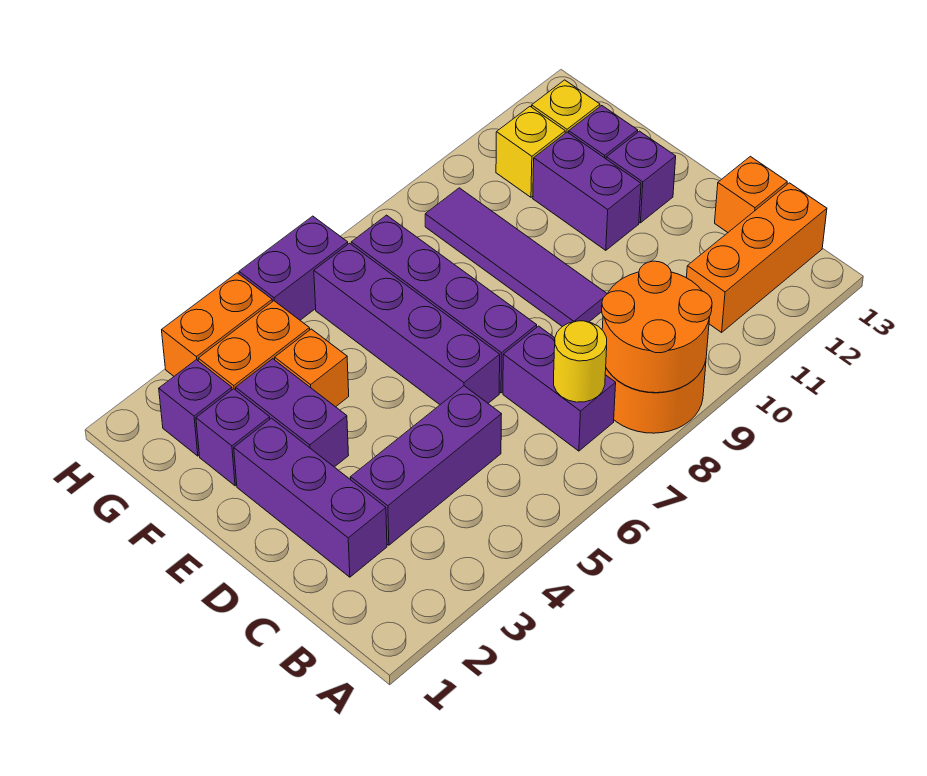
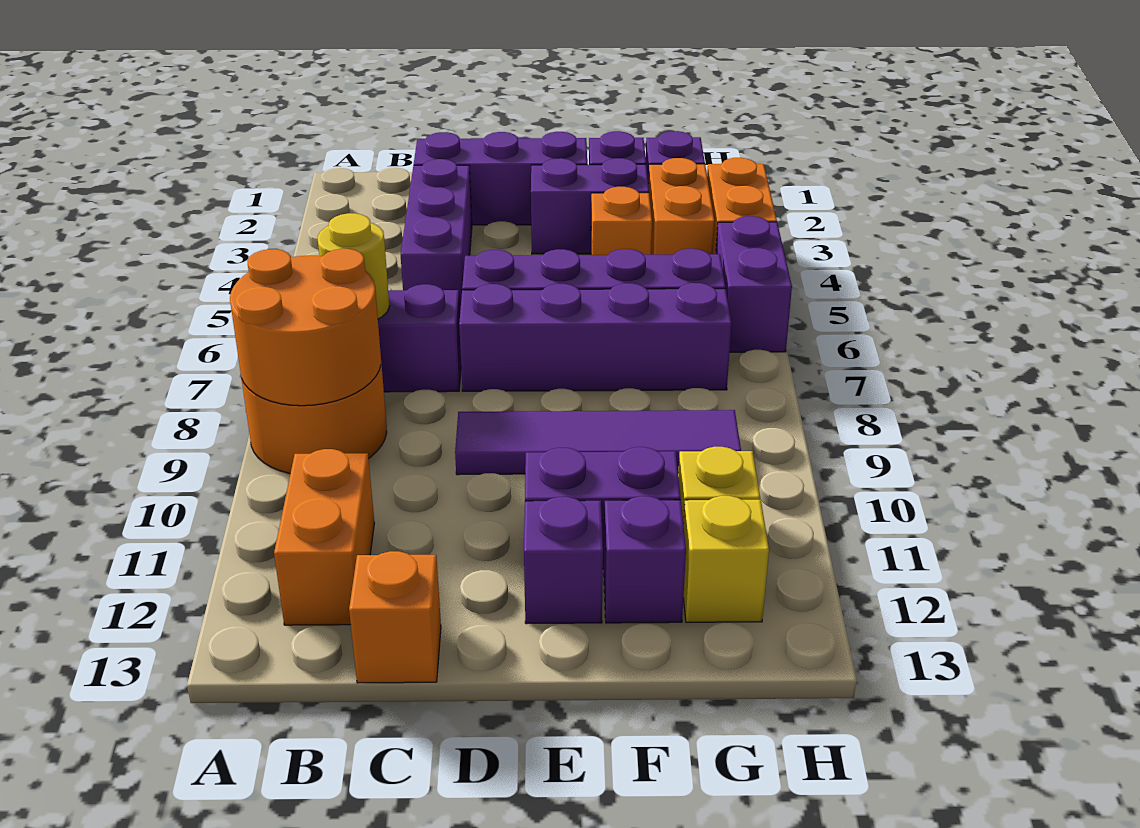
orange brick B11:B13 level 1 -> orange brick B11:B12 level 1

